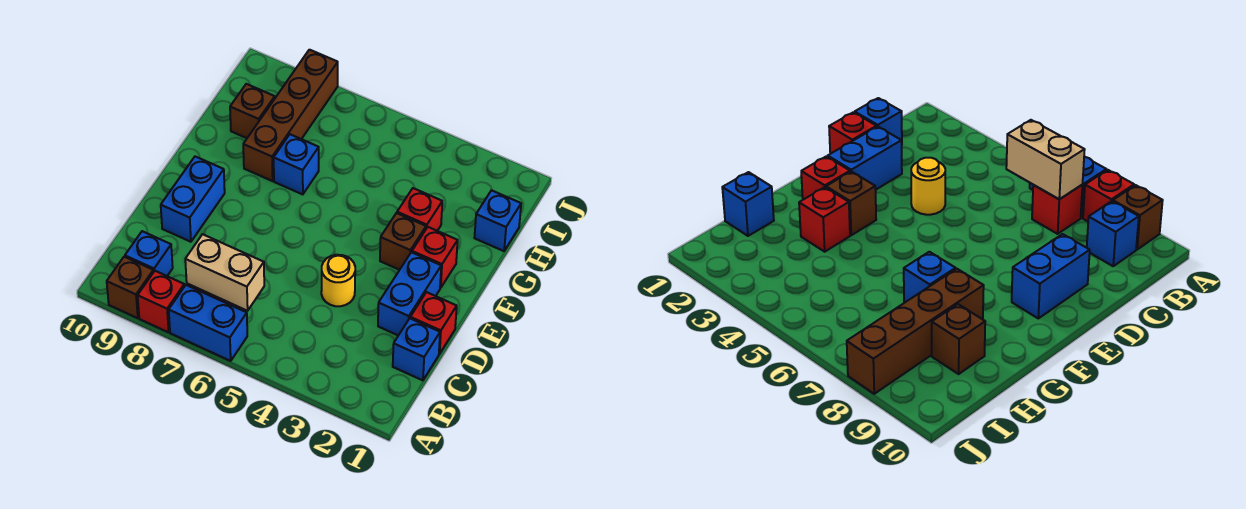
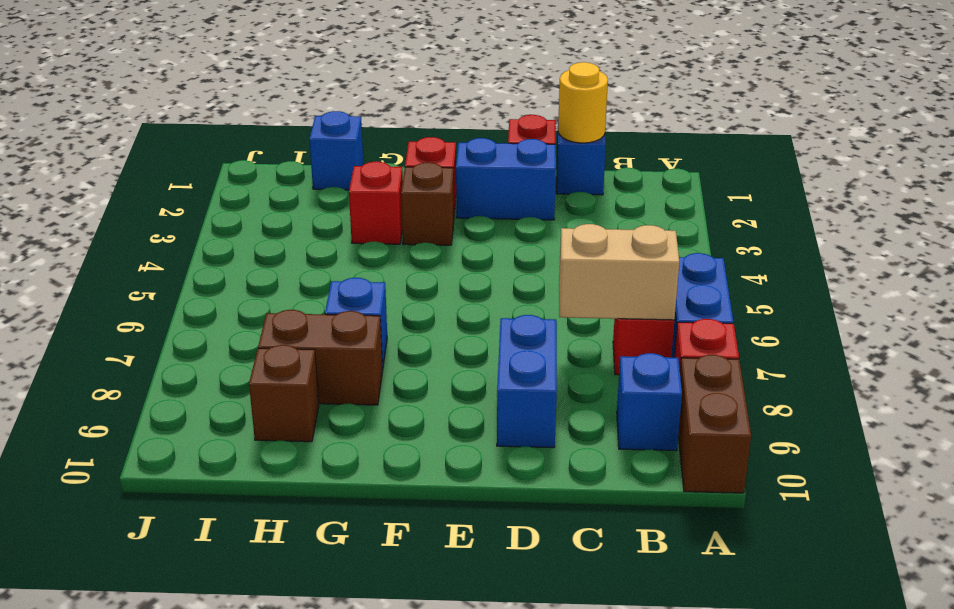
brown brick A9 level 1 -> brown brick A9:A10 level 1
tan brick B6:B7 level 2 -> tan brick B7:C7 level 2
yellow round brick D4 level 1 -> yellow round brick C1 level 2
blue brick D9:E9 level 1 -> blue brick D8:D9 level 1
brown brick G8:J8 level 1 -> brown brick G8:H8 level 1

